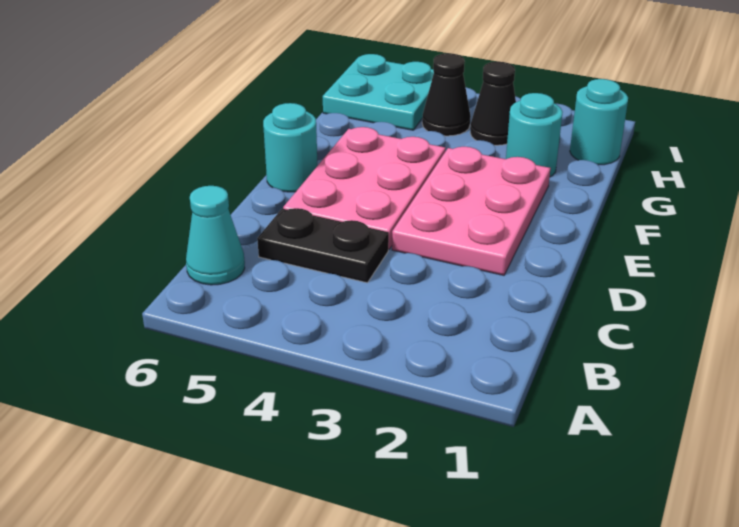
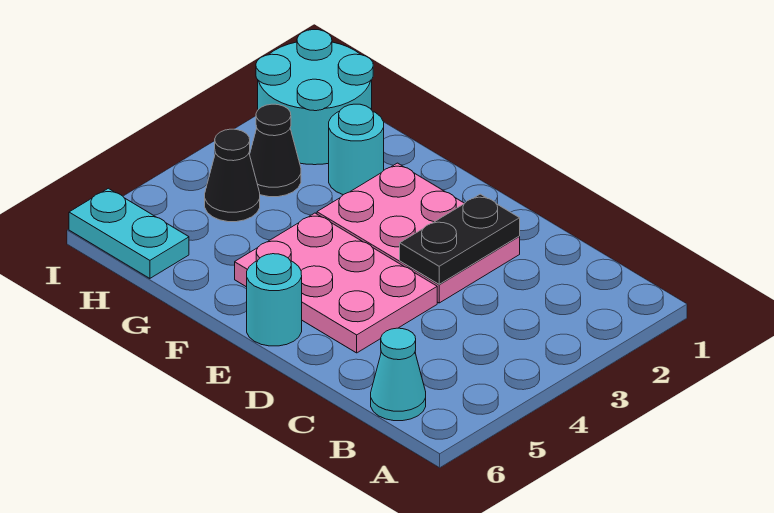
black plate C4:C5 level 1 -> black plate D2:D3 level 2
cyan round brick H1 level 1 -> cyan round brick H1:I2 level 1
cyan plate H5:I6 level 1 -> cyan plate H6:I6 level 1

